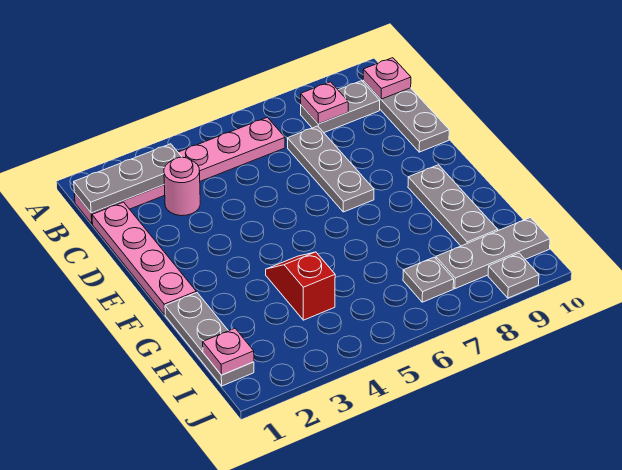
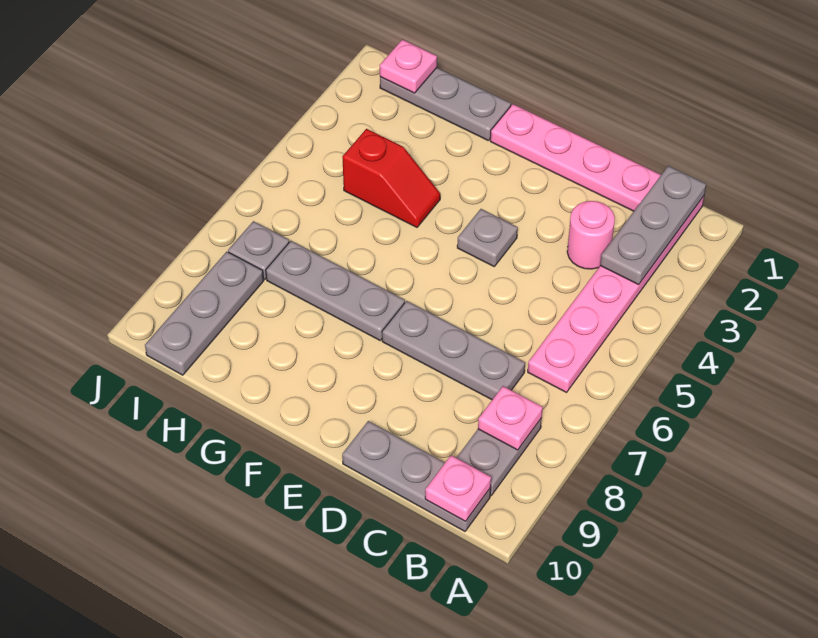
grey plate F9:H9 level 1 -> grey plate F7:H7 level 1
grey plate J9 level 1 -> grey plate E4 level 1

